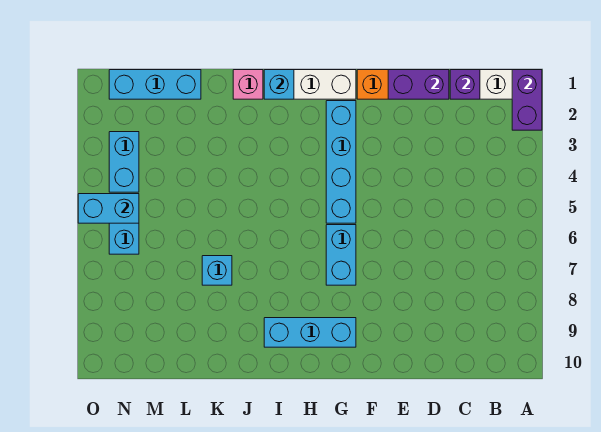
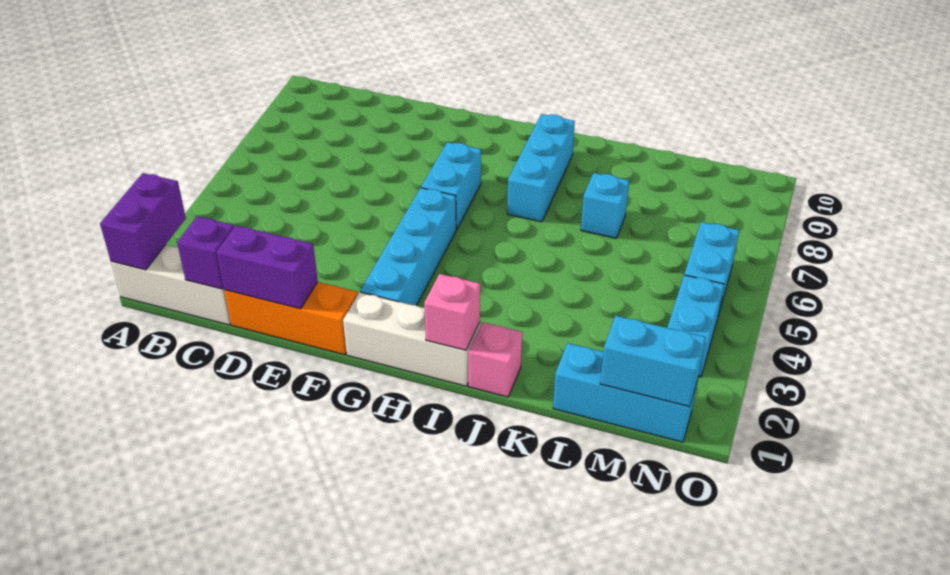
cyan brick G9:I9 level 1 -> cyan brick I7:I9 level 1
cyan brick I1 level 2 -> pink brick I1 level 2
cyan brick N5:O5 level 2 -> cyan brick M1:N1 level 2

